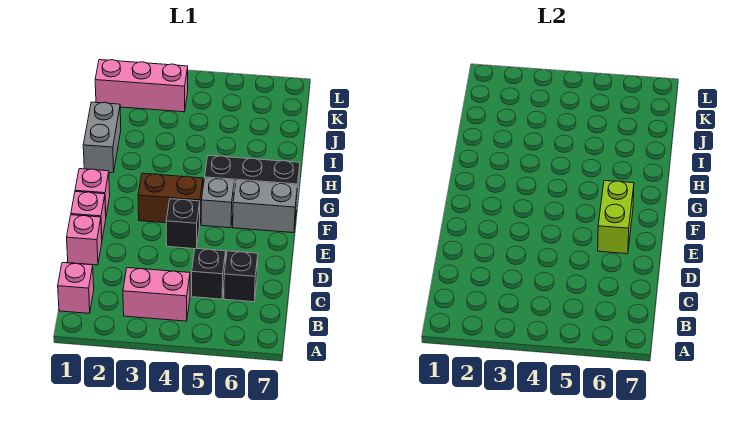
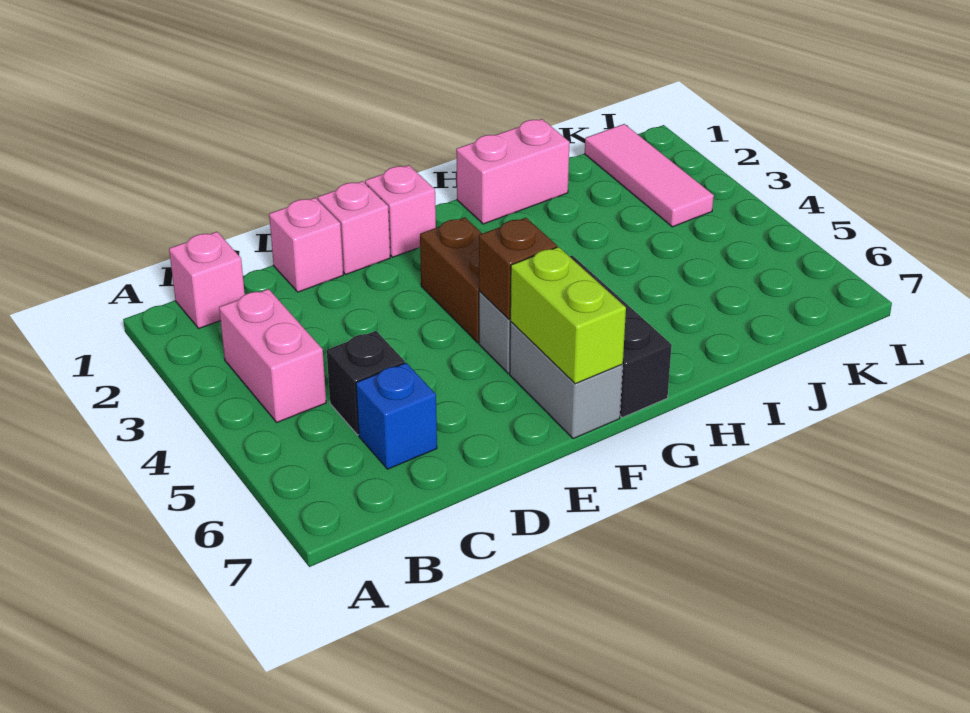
black brick C6 level 1 -> blue brick C6 level 1
black brick E4 level 1 -> none
lime brick E6:F6 level 2 -> lime brick F6:F7 level 2
none -> brown brick F5 level 2
grey brick H1:I1 level 1 -> pink brick H1:I1 level 1
pink brick K1:K3 level 1 -> pink tile K1:K3 level 1

